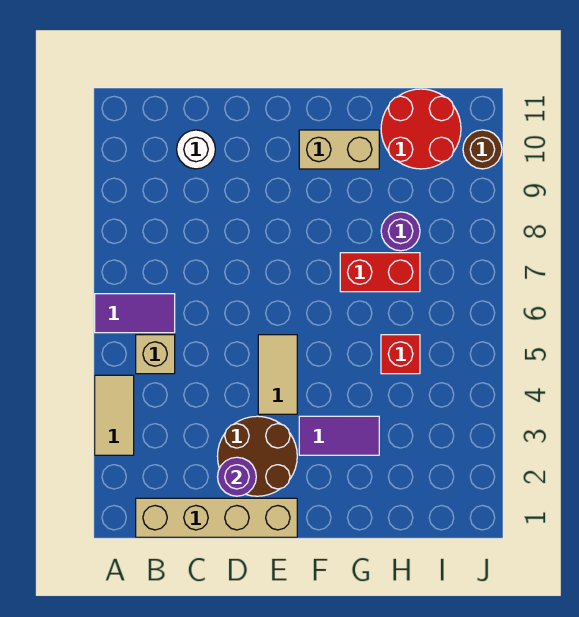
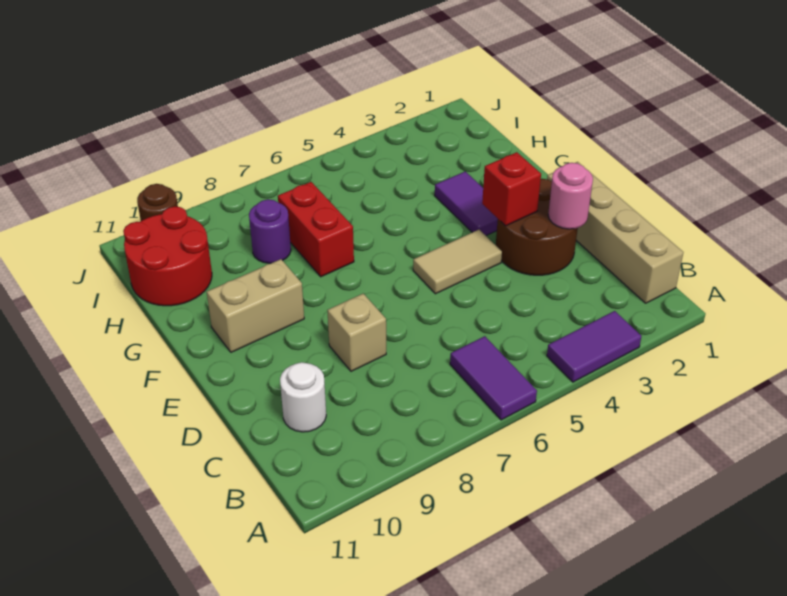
tan tile A3:A4 level 1 -> purple tile A3:A4 level 1
tan brick B5 level 1 -> tan brick D8 level 1
purple round brick D2 level 2 -> pink round brick D2 level 2
tan brick F10:G10 level 1 -> tan brick F9:F10 level 1
red brick H5 level 1 -> red brick E3 level 2

